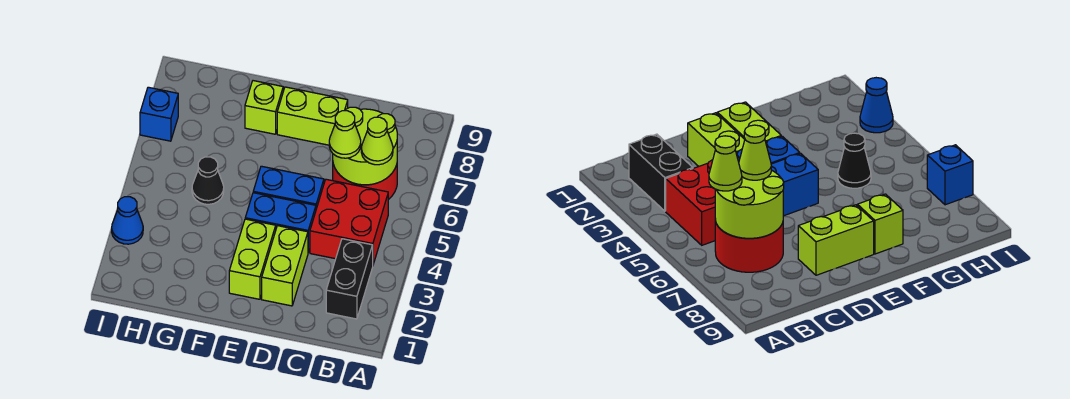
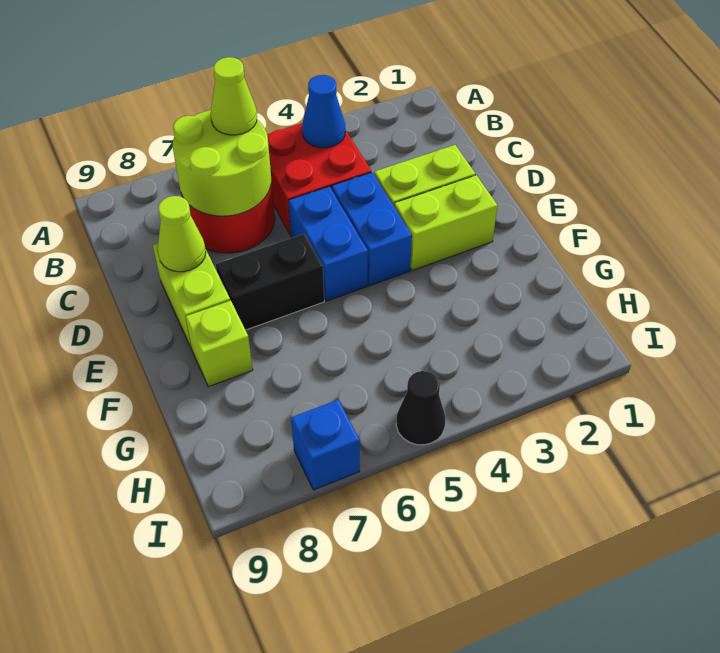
black brick B2:B3 level 1 -> black brick E6:E7 level 1
lime cone C6 level 3 -> lime cone D8 level 2
black cone G5 level 1 -> black cone I5 level 1
blue cone I3 level 1 -> blue cone B4 level 2

